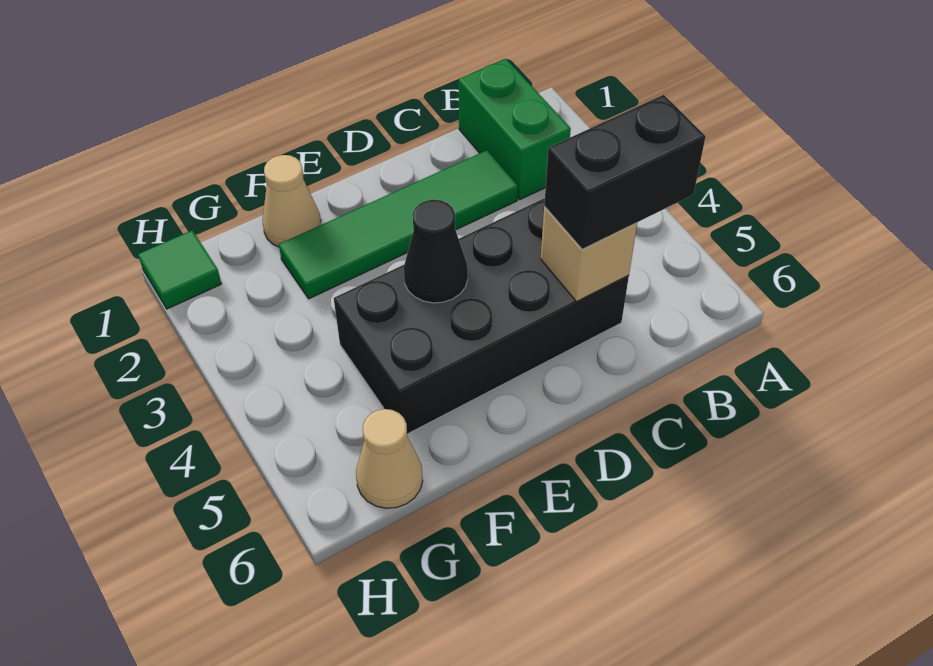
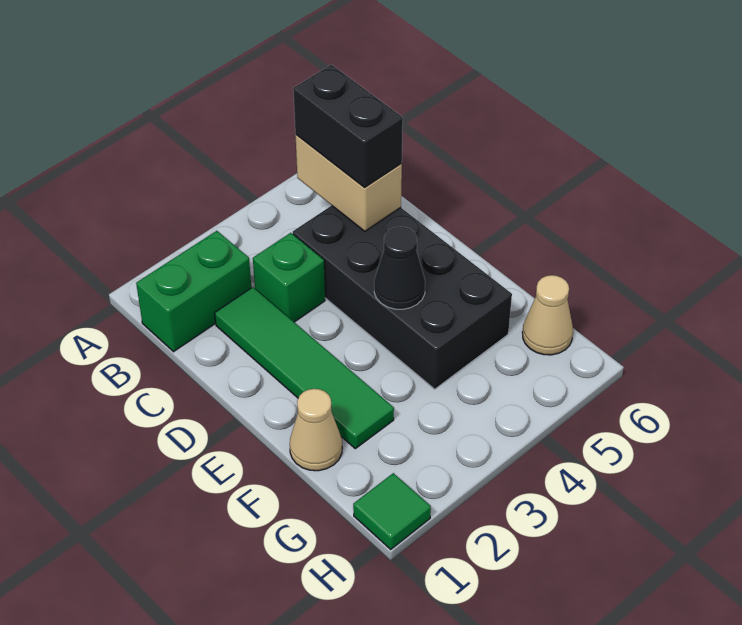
none -> green brick C3 level 1
tan brick C5 level 2 -> tan brick B5:C5 level 2

